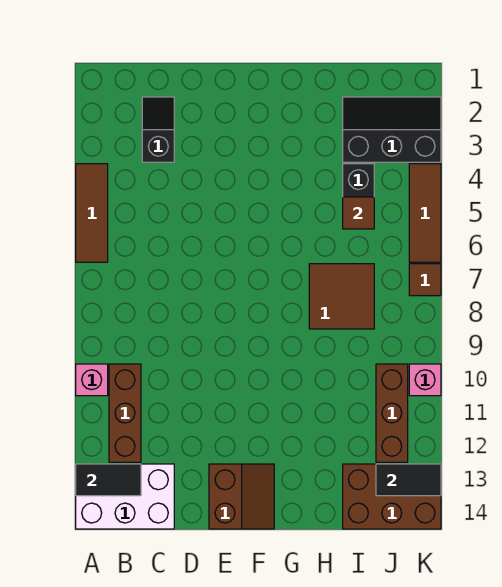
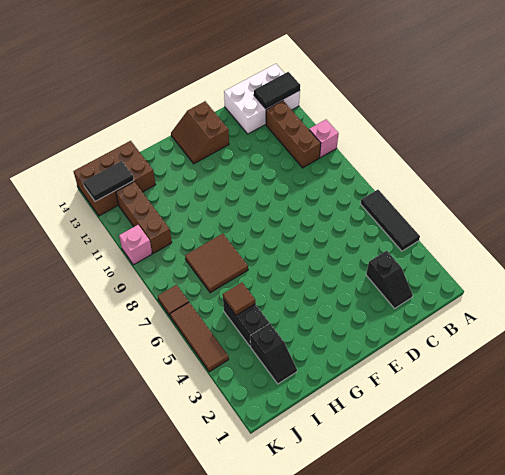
brown tile A4:A6 level 1 -> black tile A4:A6 level 1
black slope I2:K3 level 1 top 3 -> black slope I2:I3 level 1 top 3

